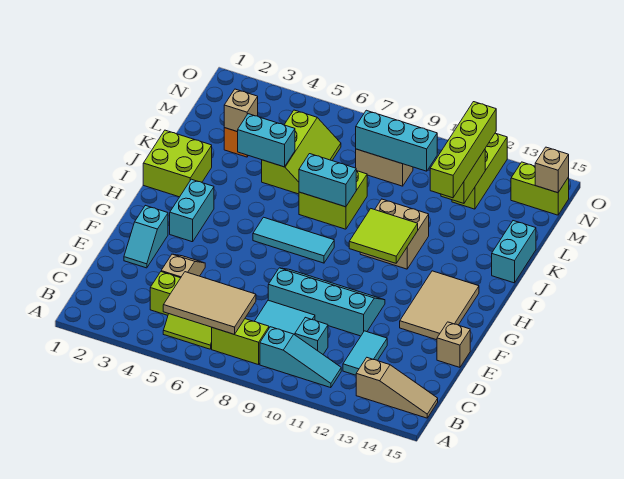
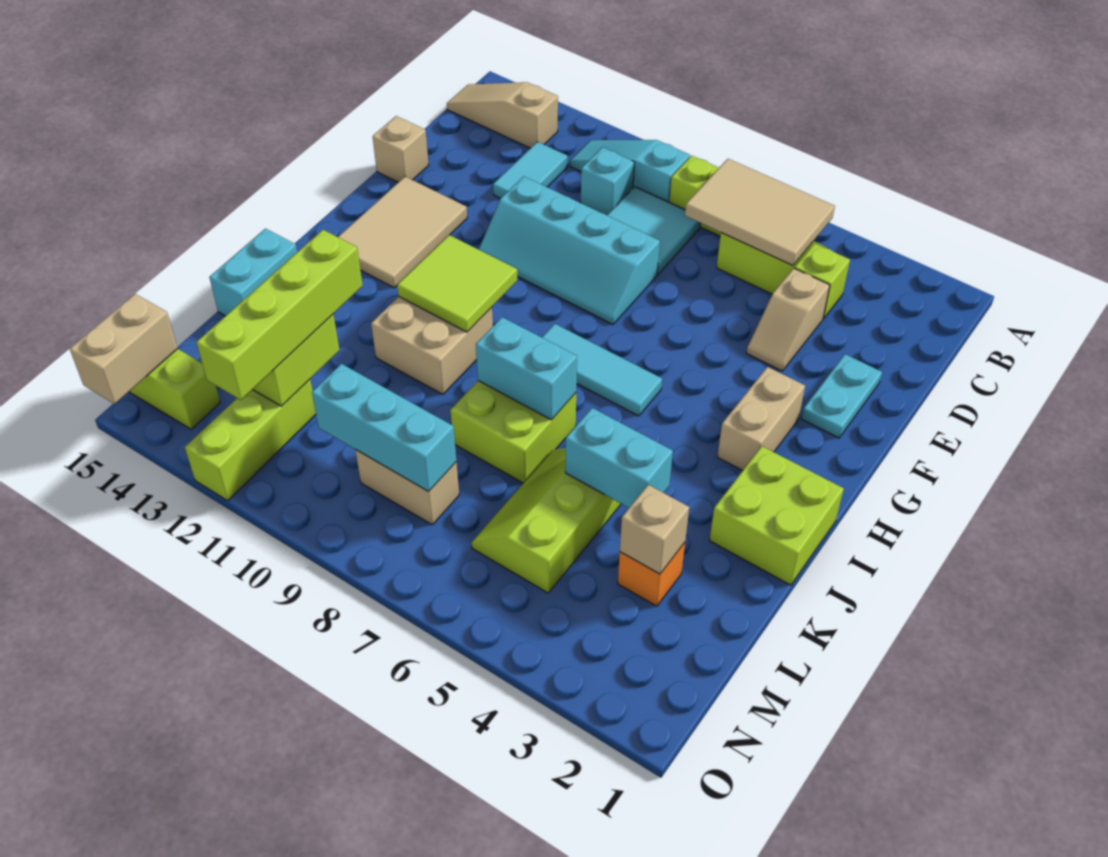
cyan slope E2:F2 level 1 top F -> cyan plate E2:F2 level 1
cyan brick G3:H3 level 1 -> tan brick G3:H3 level 1
tan brick N15 level 2 -> tan brick N15:O15 level 2

